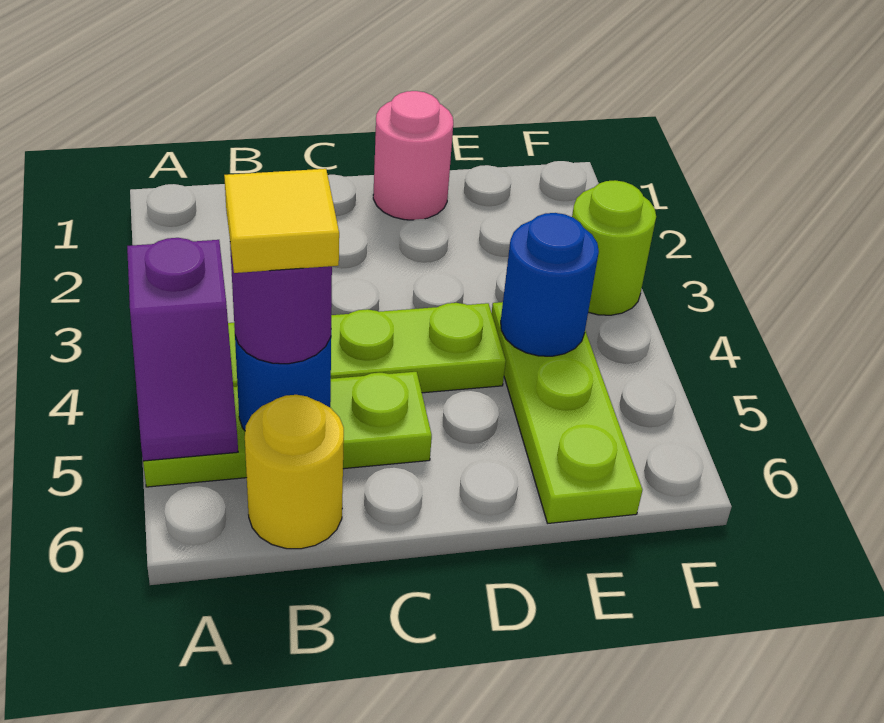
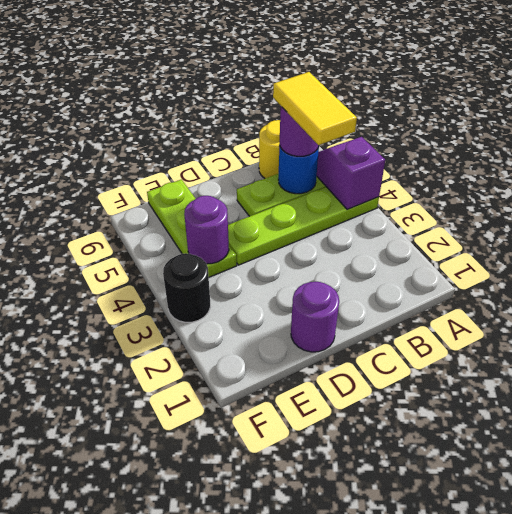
yellow tile B5 level 4 -> yellow tile B4:B5 level 4
pink round brick D1 level 1 -> purple round brick D1 level 1
blue round brick E4 level 2 -> purple round brick E4 level 2
lime round brick F3 level 1 -> black round brick F3 level 1

